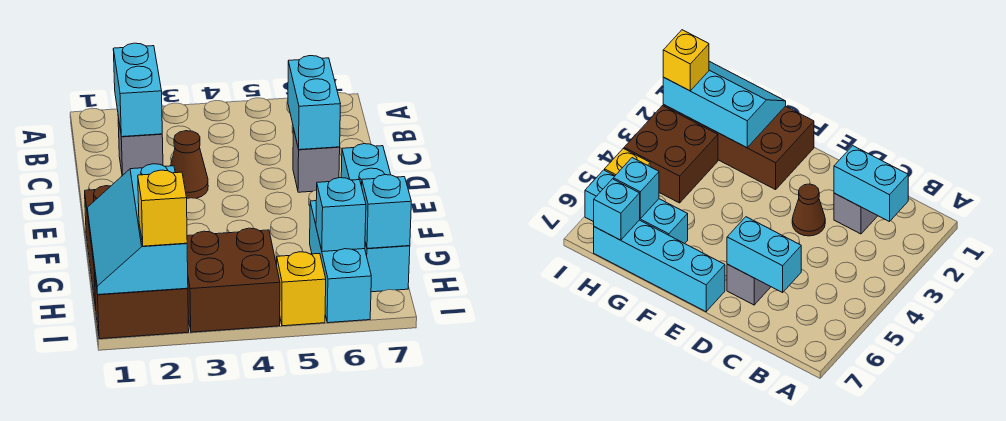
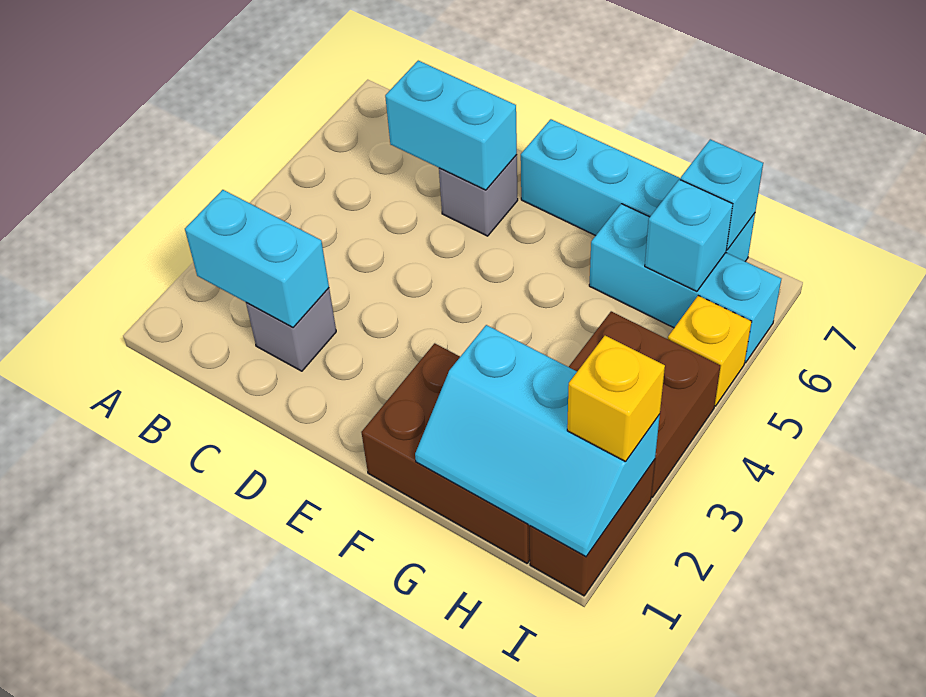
brown cone D3 level 1 -> none

